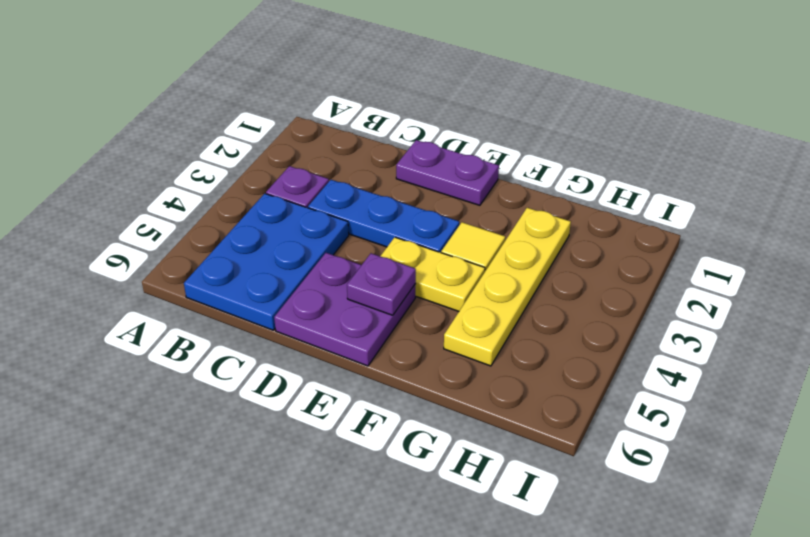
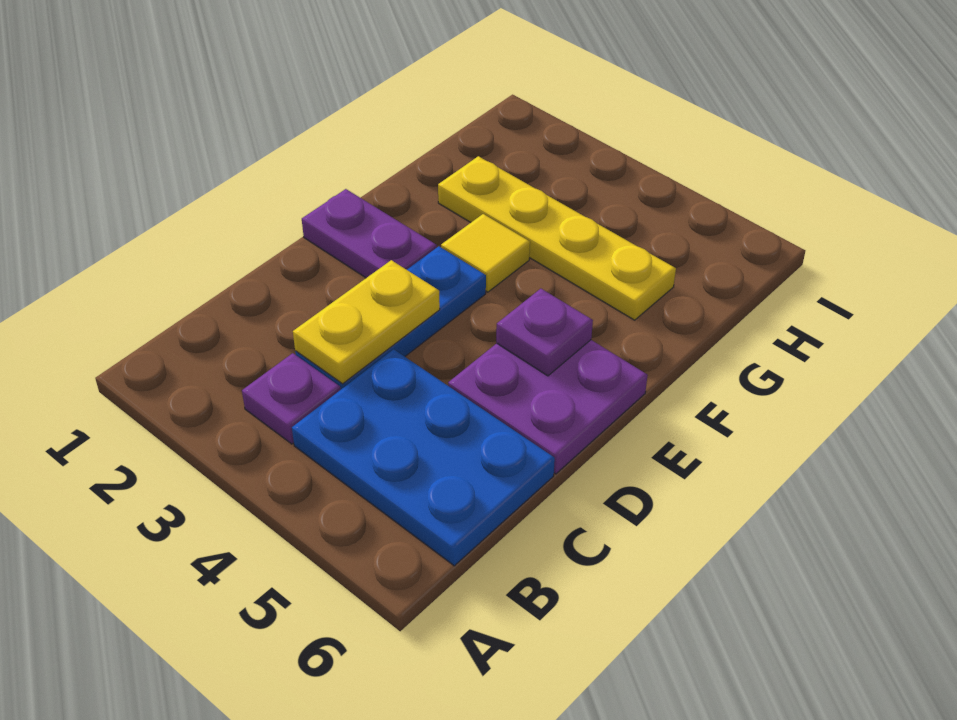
purple plate D1:E1 level 1 -> purple plate E1:E2 level 1
yellow plate E4:F4 level 1 -> yellow plate C3:D3 level 2

